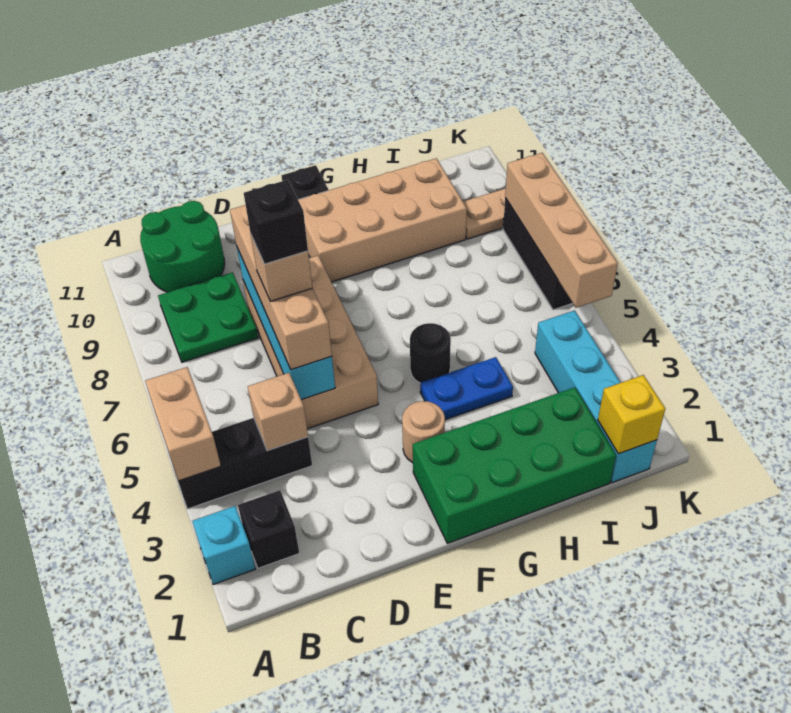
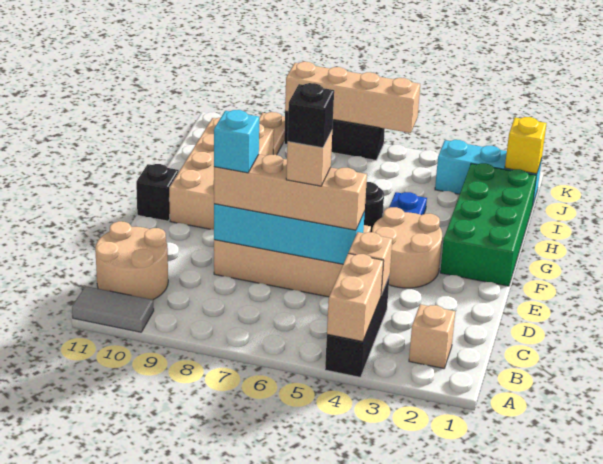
cyan brick A2 level 1 -> cyan brick D8 level 4
tan brick A4:A5 level 2 -> tan brick A4:B4 level 2
none -> grey tile A10:A11 level 1
black brick B2 level 1 -> tan brick B2 level 1
green plate B8:C9 level 1 -> none
green round brick B10:C11 level 1 -> tan round brick B10:C11 level 1
tan round brick F3 level 1 -> tan round brick E3:F4 level 1
cyan brick J1:J4 level 1 -> cyan brick J1:J3 level 1

